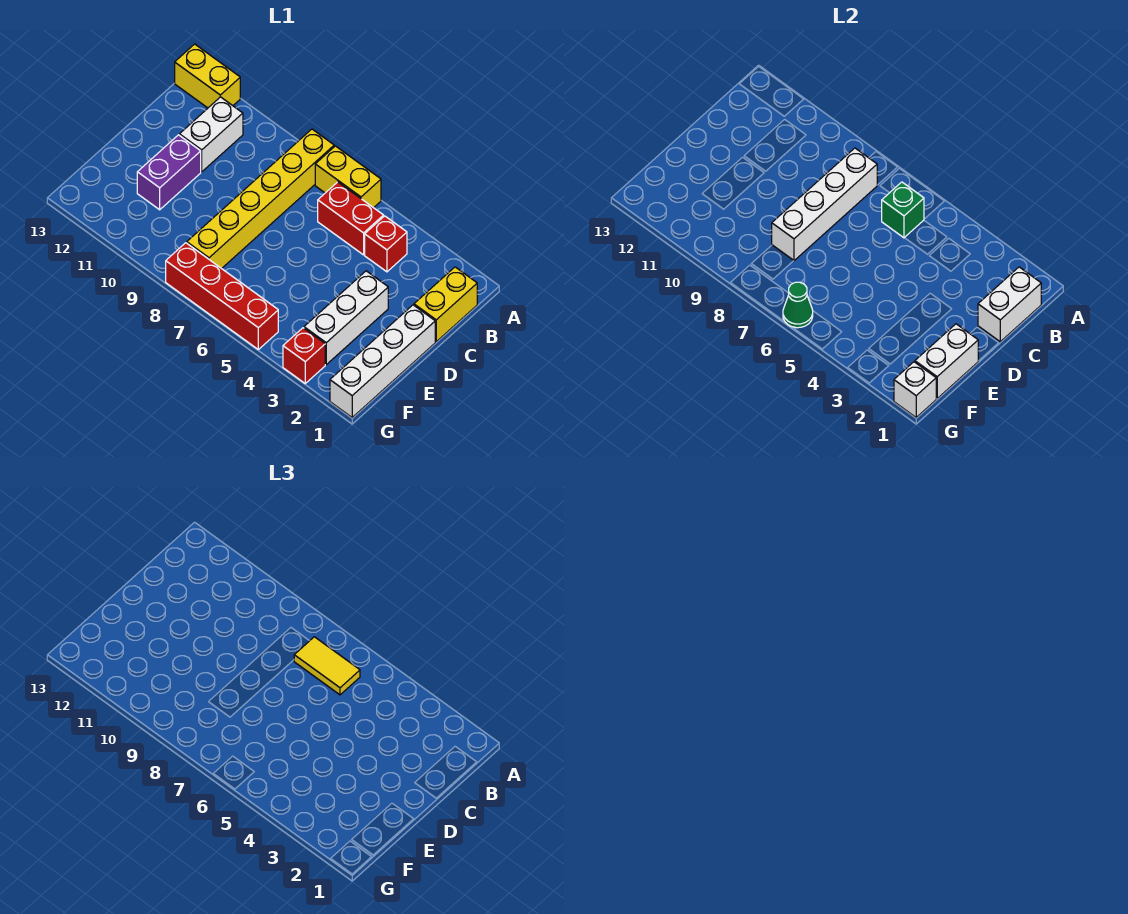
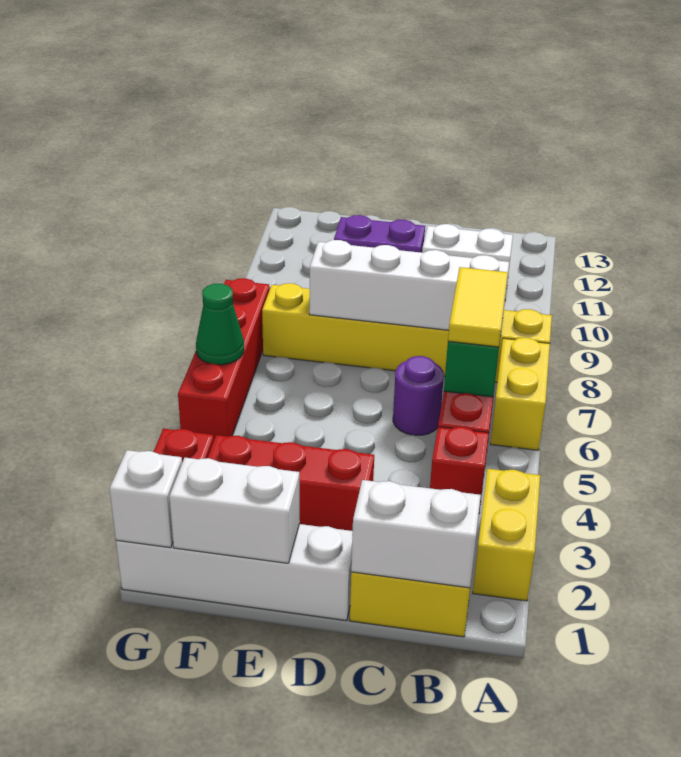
yellow brick A12:A13 level 1 -> yellow brick A2:A3 level 1
none -> purple round brick C6 level 1
white brick D3:F3 level 1 -> red brick D3:F3 level 1

